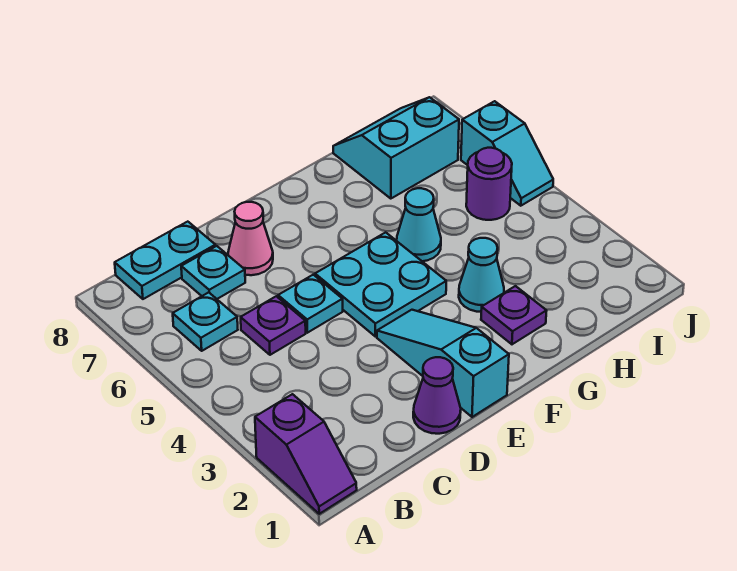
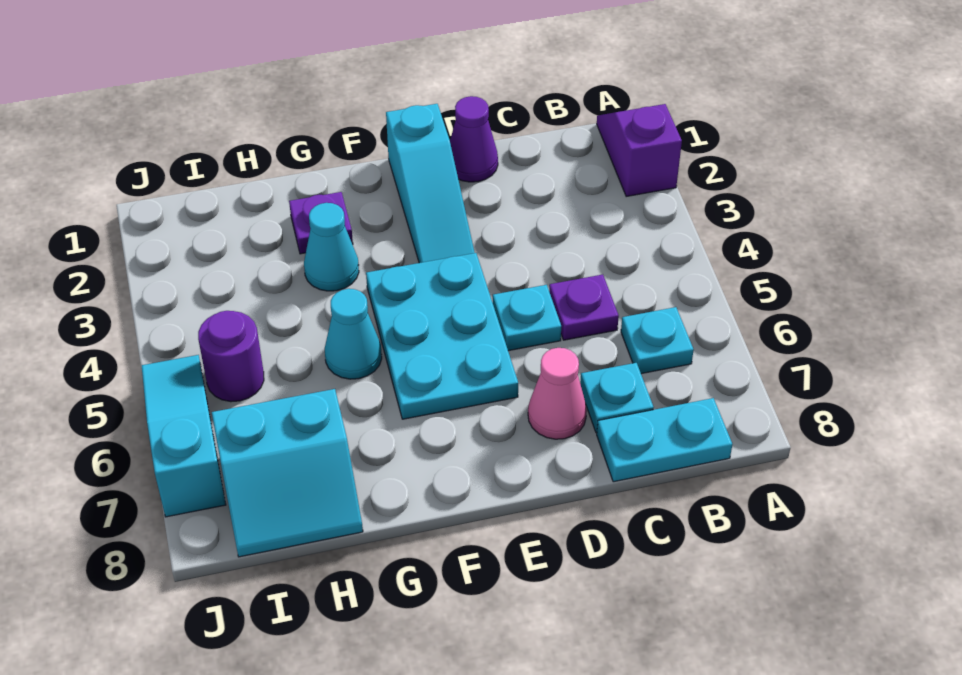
cyan plate E4:F5 level 1 -> cyan plate E4:F6 level 1
cyan slope J5:J6 level 1 top 6 -> cyan slope J5:J7 level 1 top 7

